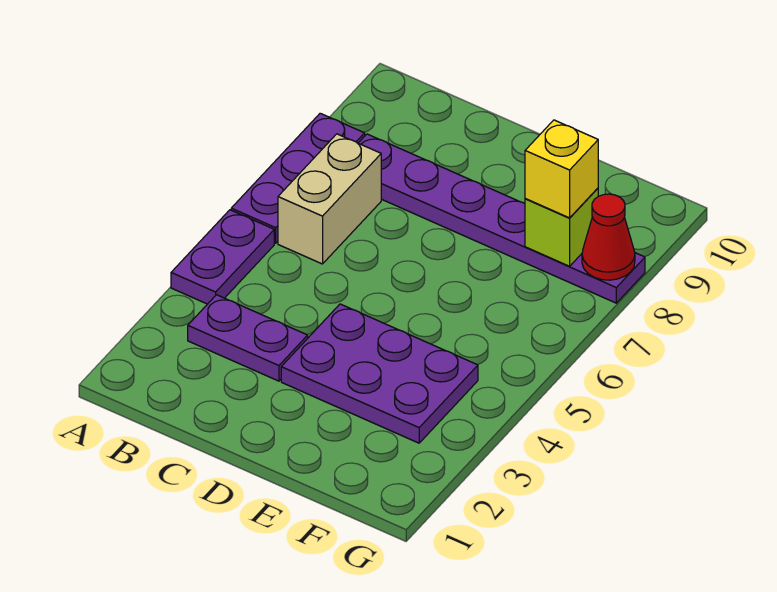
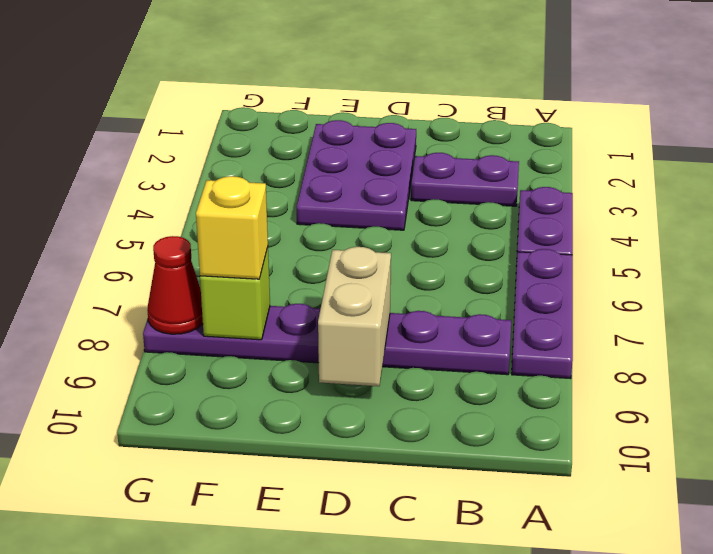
tan brick B6:B7 level 1 -> tan brick D8:D9 level 2
purple plate D3:F4 level 1 -> purple plate D2:E4 level 1

